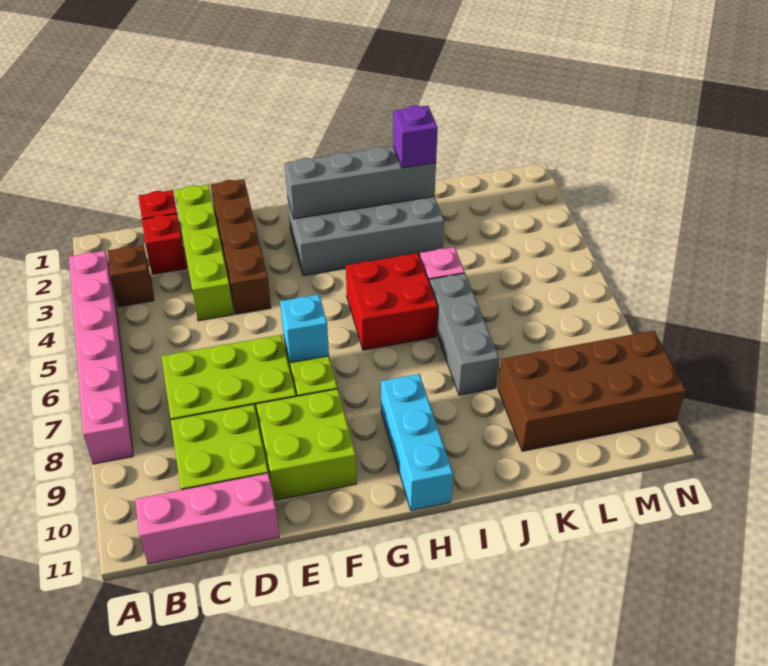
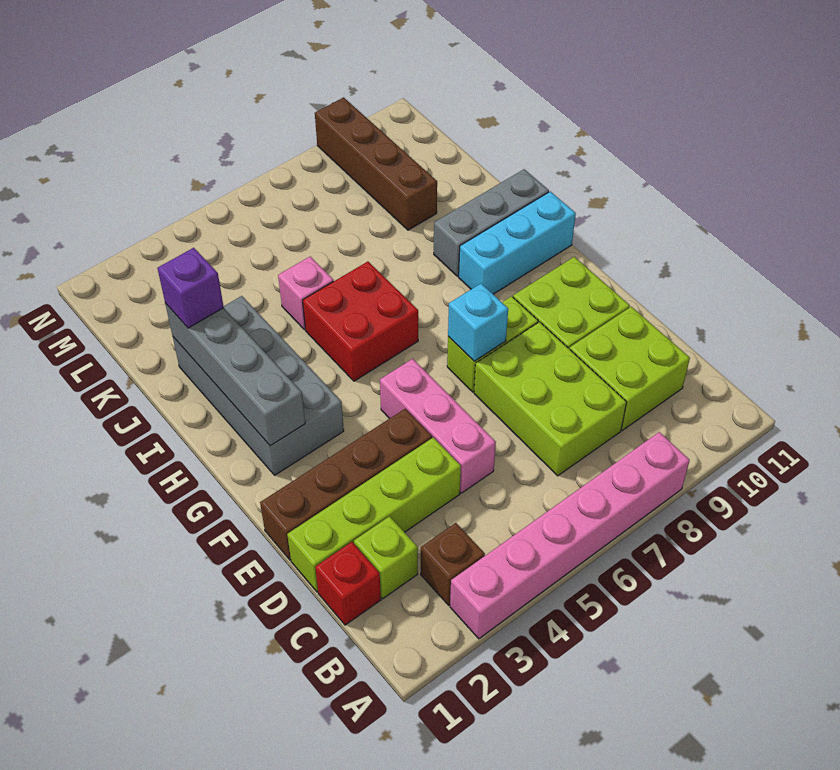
pink brick B11:D11 level 1 -> pink brick D5:F5 level 1
red brick C2 level 1 -> lime brick C2 level 1
grey brick J6:J8 level 1 -> grey brick I9:I11 level 1
brown brick K9:N10 level 1 -> brown brick K9:N9 level 1

